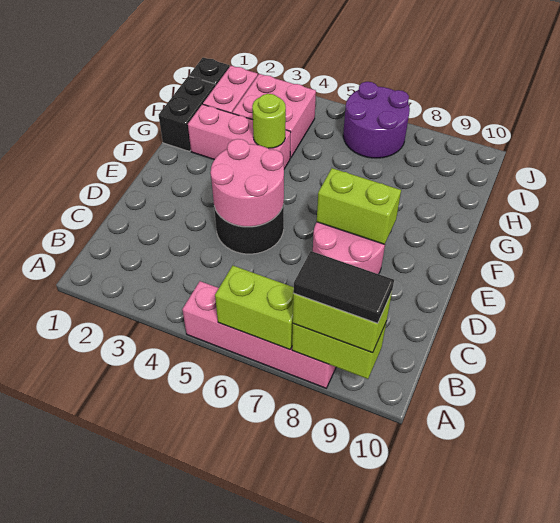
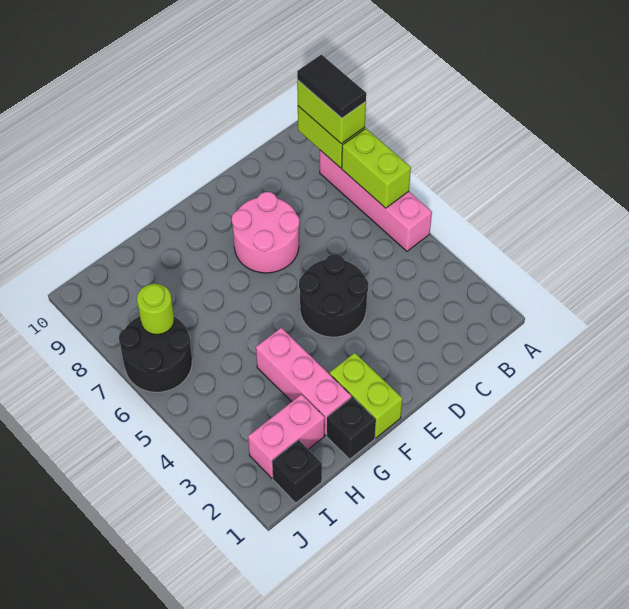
pink round brick D4:E5 level 2 -> none
lime brick E7:E8 level 2 -> lime brick F1:F2 level 1
black brick G1:H1 level 1 -> black brick G1 level 1
lime round brick G4 level 2 -> lime round brick I7 level 2
pink brick H3:I4 level 1 -> none
purple round brick I6:J7 level 1 -> black round brick I6:J7 level 1

